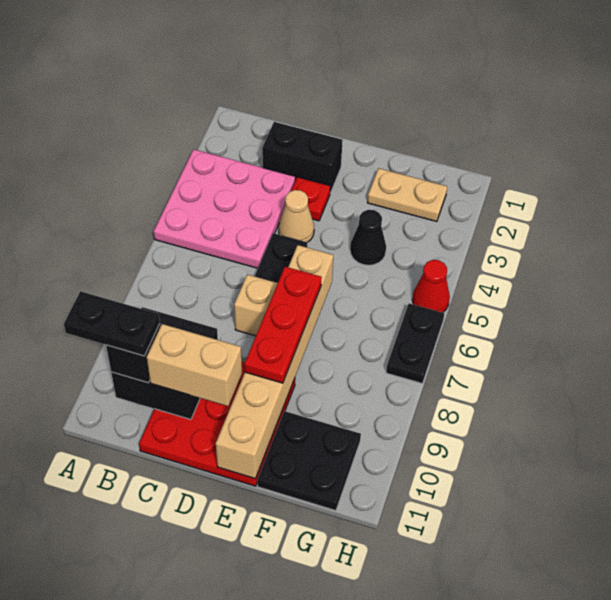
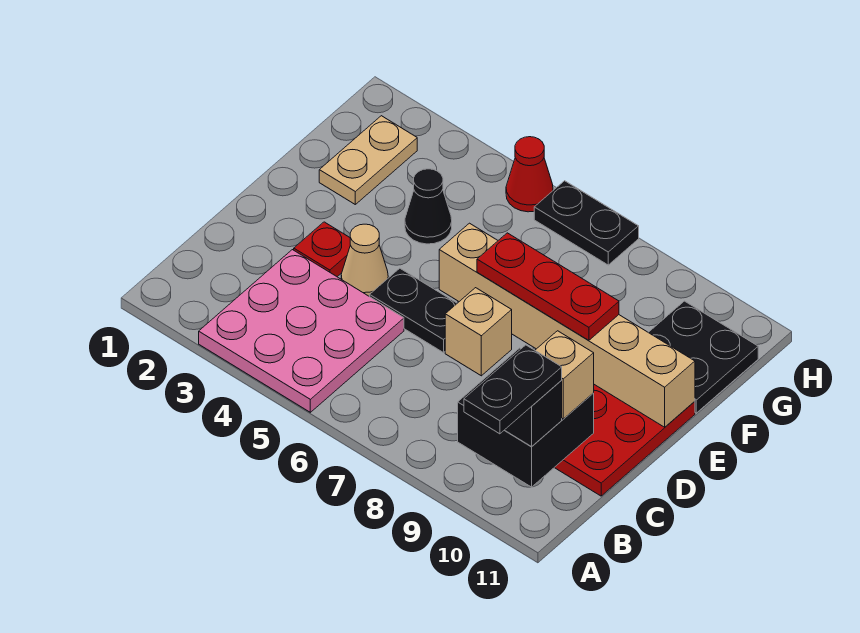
black brick C2:D2 level 1 -> none
tan brick C10:D10 level 3 -> tan brick C10 level 3

